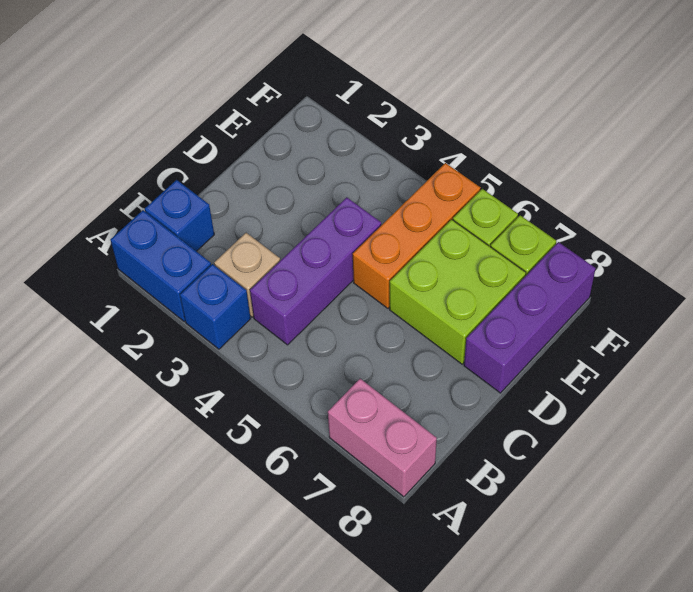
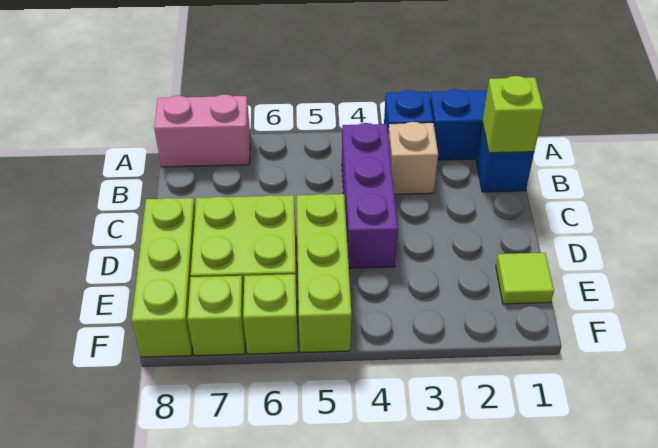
none -> lime brick B1 level 2
orange brick D5:F5 level 1 -> lime brick D5:F5 level 1
purple brick D8:F8 level 1 -> lime brick D8:F8 level 1
none -> lime tile E1 level 1

